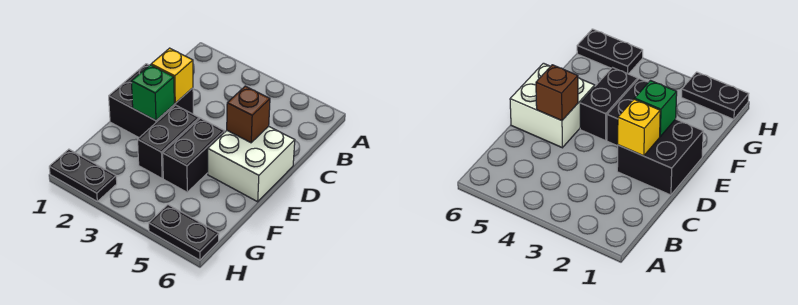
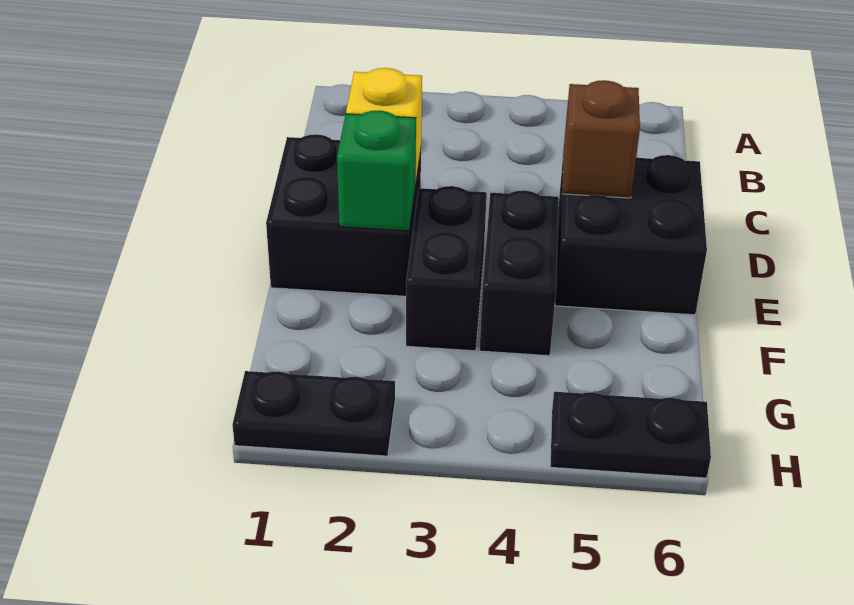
white brick D5:E6 level 1 -> black brick D5:E6 level 1

